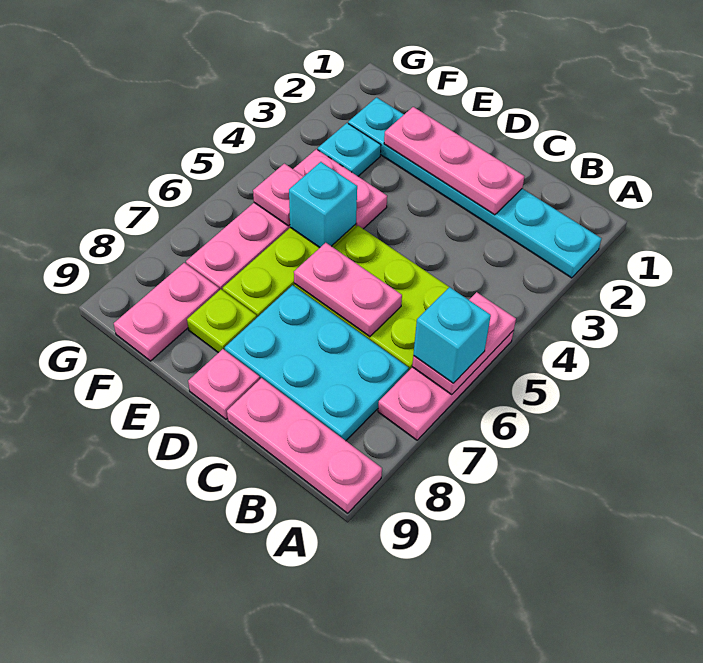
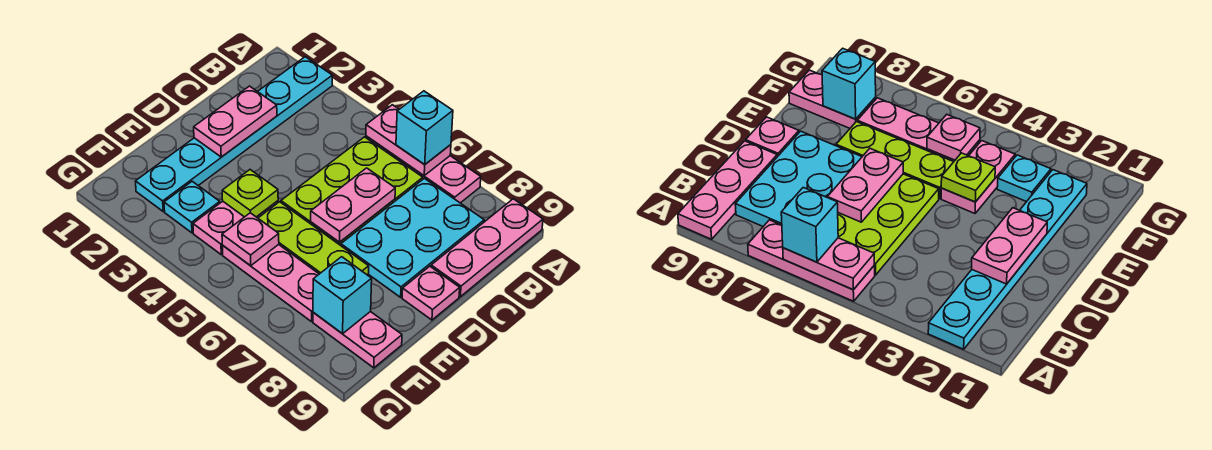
pink plate C2:E2 level 2 -> pink plate C2:D2 level 2
cyan brick E5 level 2 -> cyan brick F8 level 2
lime plate E8 level 1 -> lime plate E4 level 2

